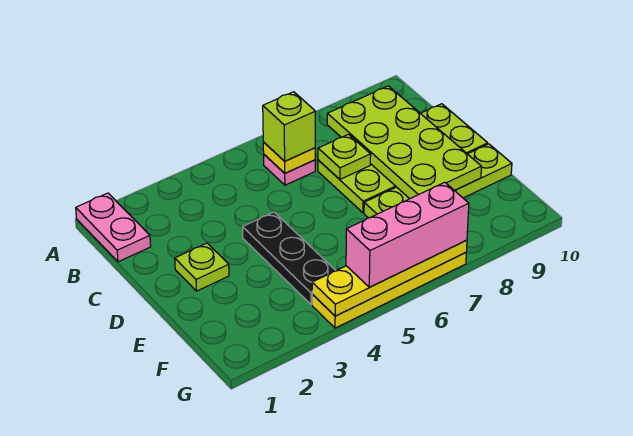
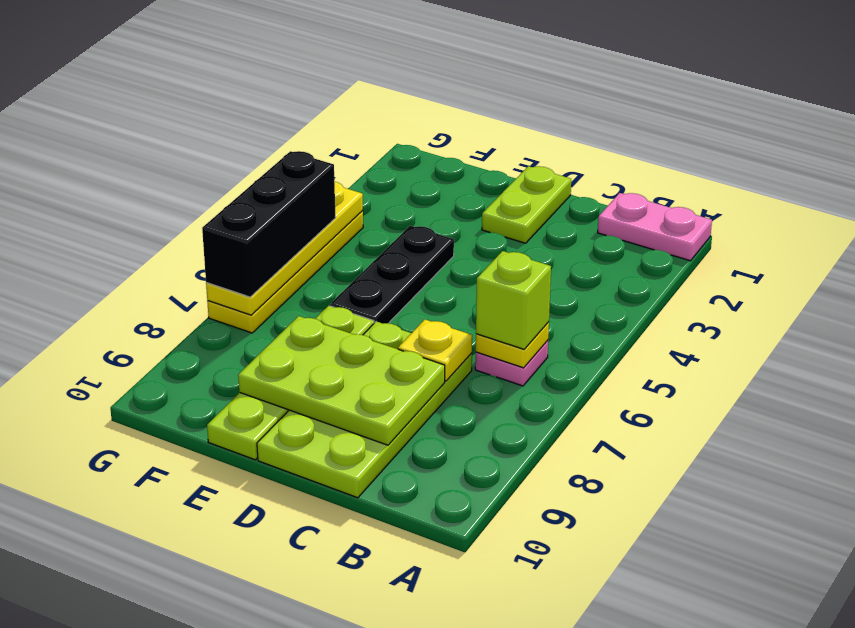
lime plate B8:E9 level 2 -> lime plate C8:E9 level 2
lime plate C7 level 2 -> yellow plate C7 level 2
lime plate D2 level 1 -> lime plate D1:D2 level 1
black plate D4:F4 level 1 -> black plate E4:E6 level 1
pink brick G5:G7 level 3 -> black brick G5:G7 level 3

